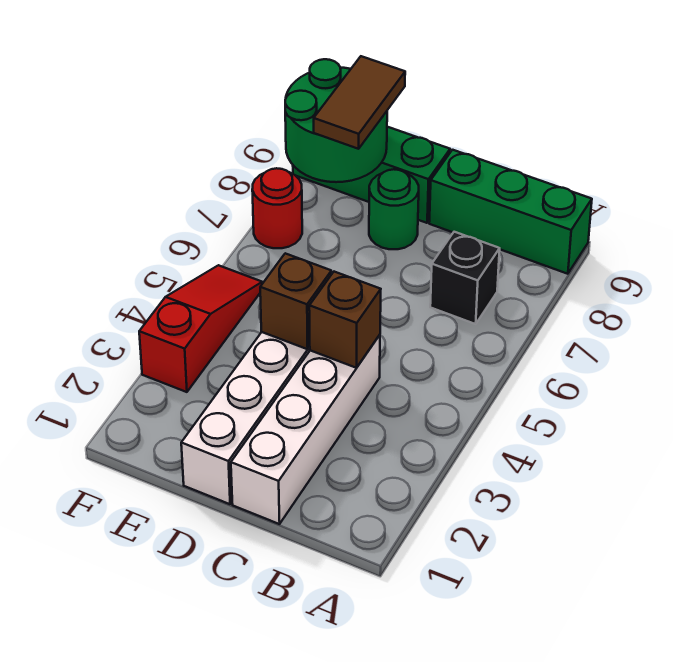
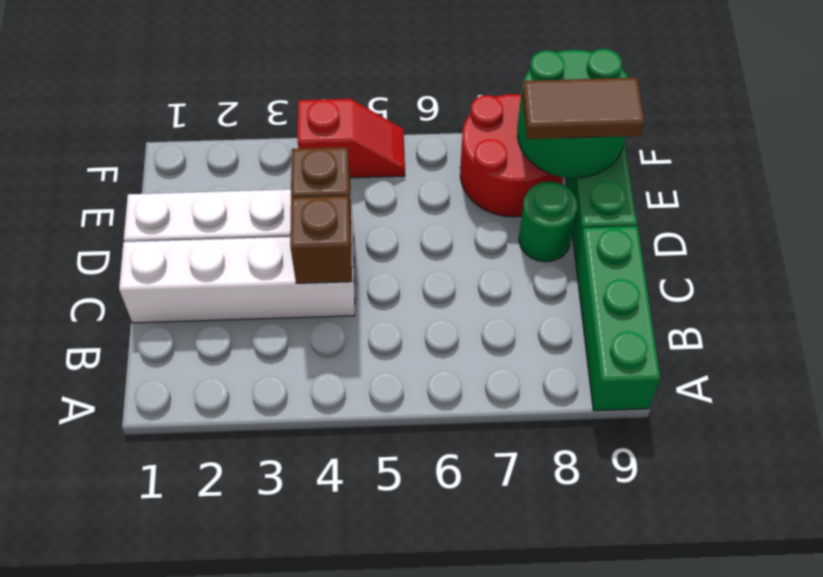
black brick B7 level 1 -> none
red slope F3:F5 level 1 top 3 -> red slope F4:F5 level 1 top 4
red round brick F7 level 1 -> red round brick E7:F8 level 1

